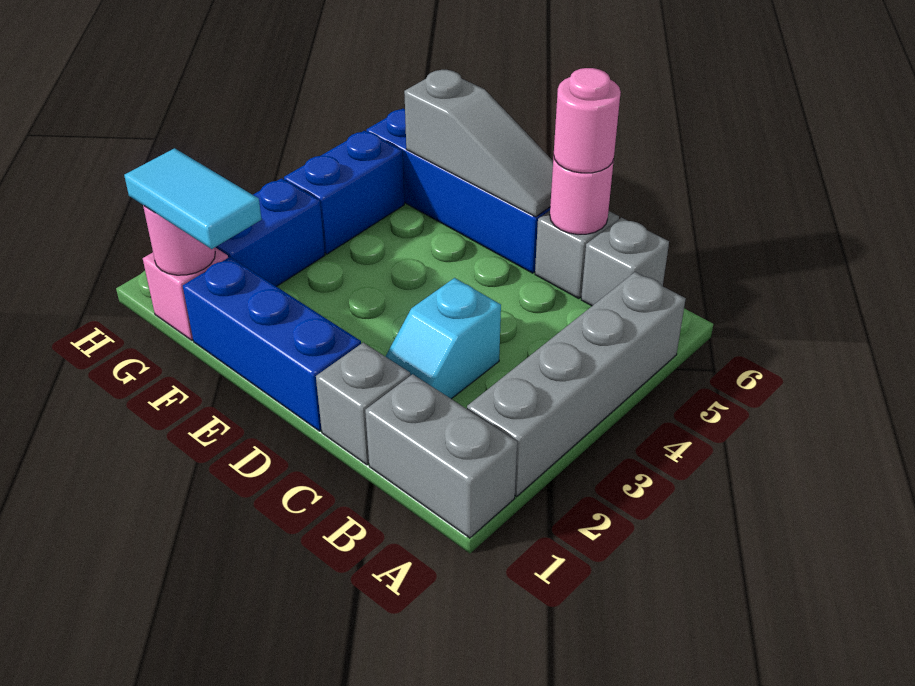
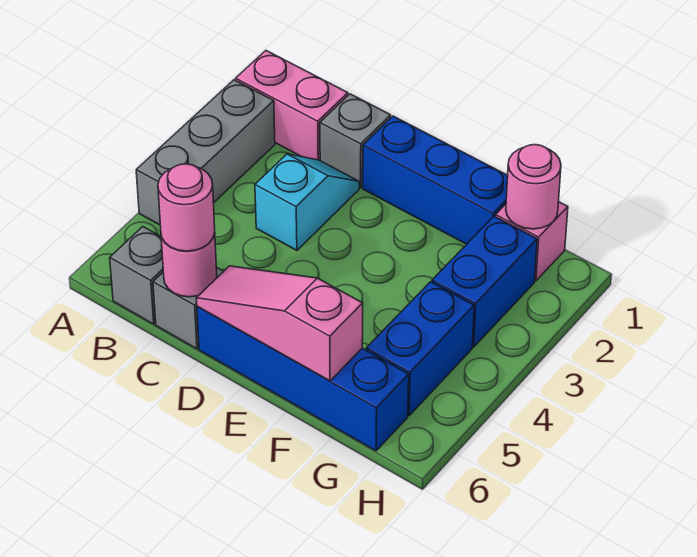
grey brick A1:B1 level 1 -> pink brick A1:B1 level 1
grey brick A2:A5 level 1 -> grey brick A2:A4 level 1
grey slope D6:F6 level 2 top F -> pink slope D6:F6 level 2 top F
cyan tile F1:G1 level 3 -> none

